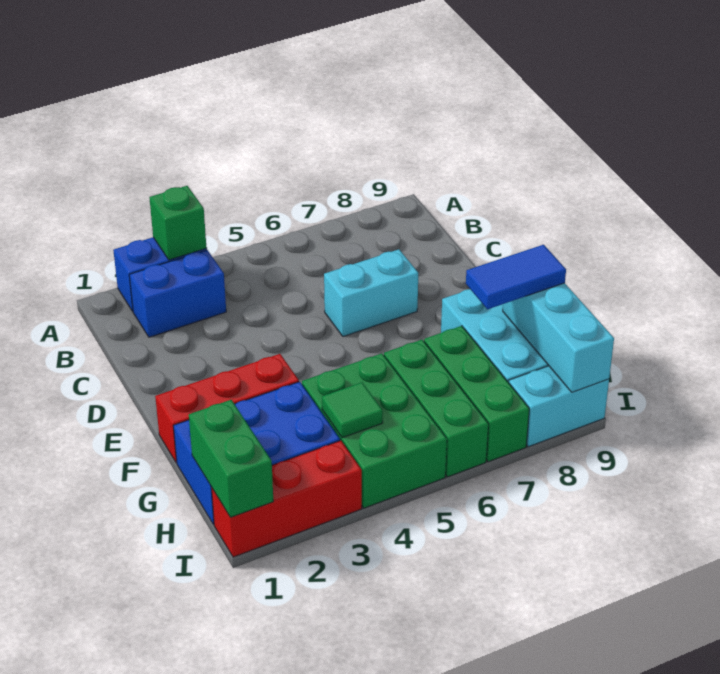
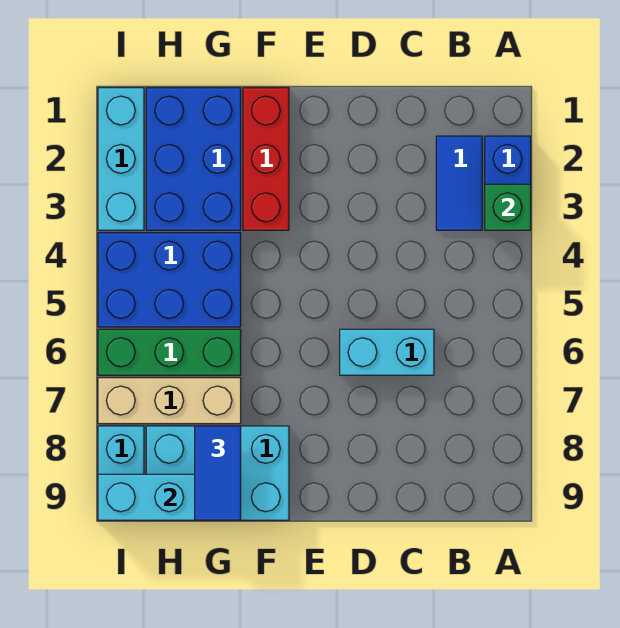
blue brick B2:B3 level 1 -> blue tile B2:B3 level 1
cyan brick D6:D7 level 1 -> cyan brick C6:D6 level 1
green brick G4:I5 level 1 -> blue brick G4:I5 level 1
green brick G7:I7 level 1 -> tan brick G7:I7 level 1
green brick H1:I1 level 2 -> none
green tile H4 level 2 -> none
red brick I1:I3 level 1 -> cyan brick I1:I3 level 1

